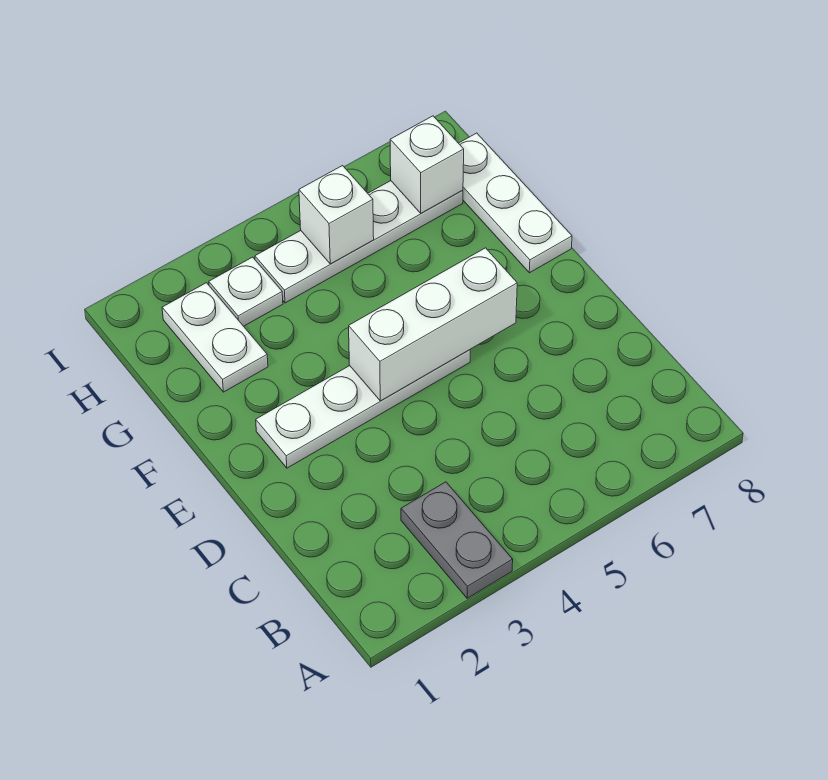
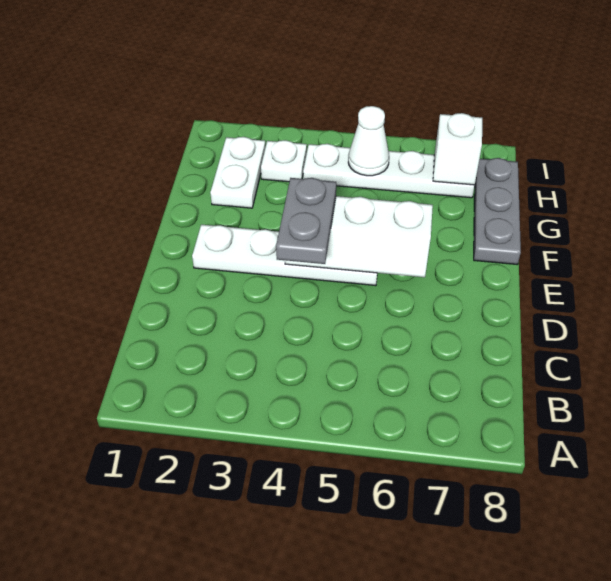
grey plate A3:B3 level 1 -> grey plate D4:E4 level 3
white plate F8:H8 level 1 -> grey plate F8:H8 level 1
white brick H5 level 2 -> white cone H5 level 2

